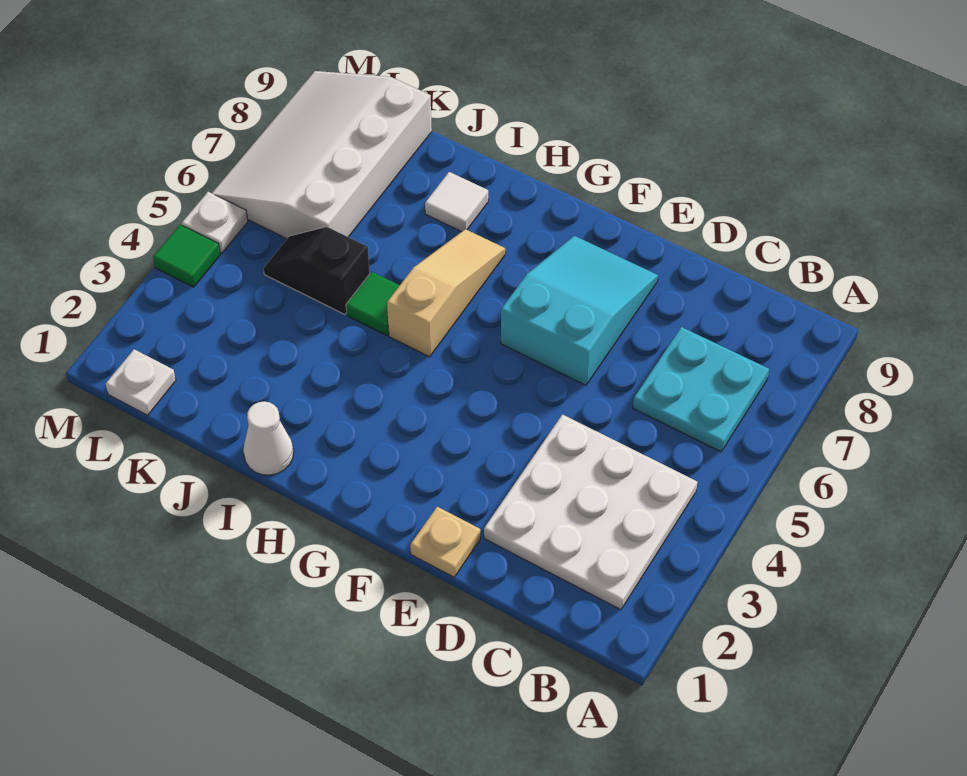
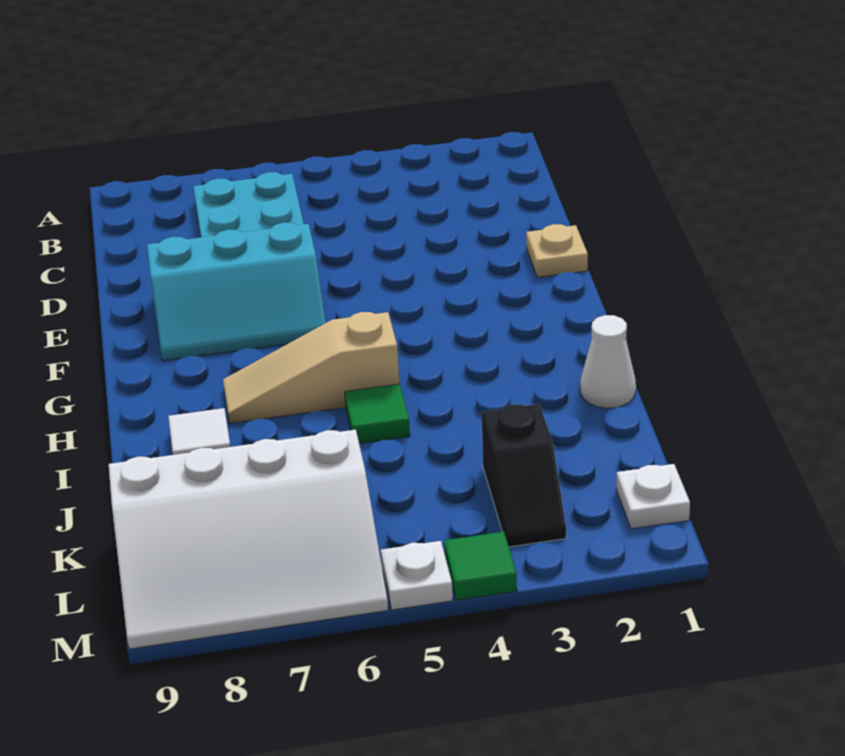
white plate B2:D4 level 1 -> none
cyan slope E6:F8 level 1 top 6 -> cyan slope E6:F8 level 1 top E
black slope J5:K5 level 1 top J -> black slope K3:L3 level 1 top K

